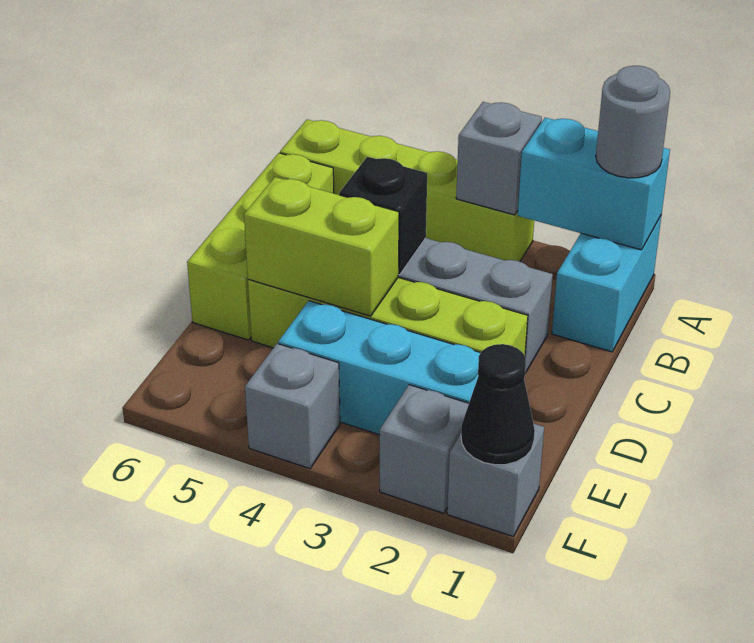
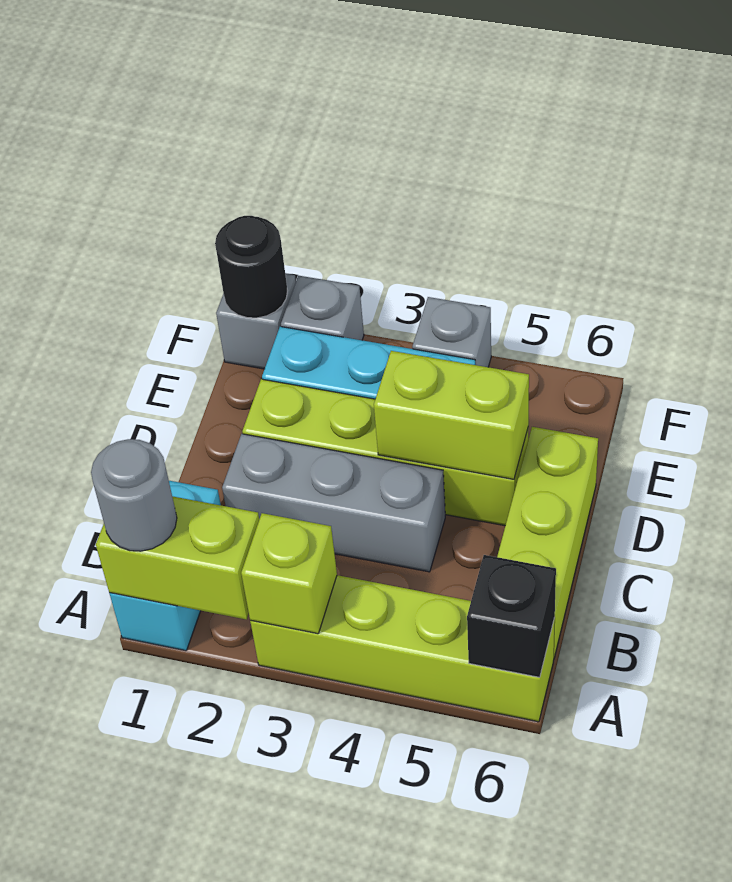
cyan brick A1:A2 level 2 -> lime brick A1:A2 level 2
grey brick A3 level 2 -> lime brick A3 level 2
black brick C4 level 2 -> black brick A6 level 2
black cone F1 level 2 -> black round brick F1 level 2

